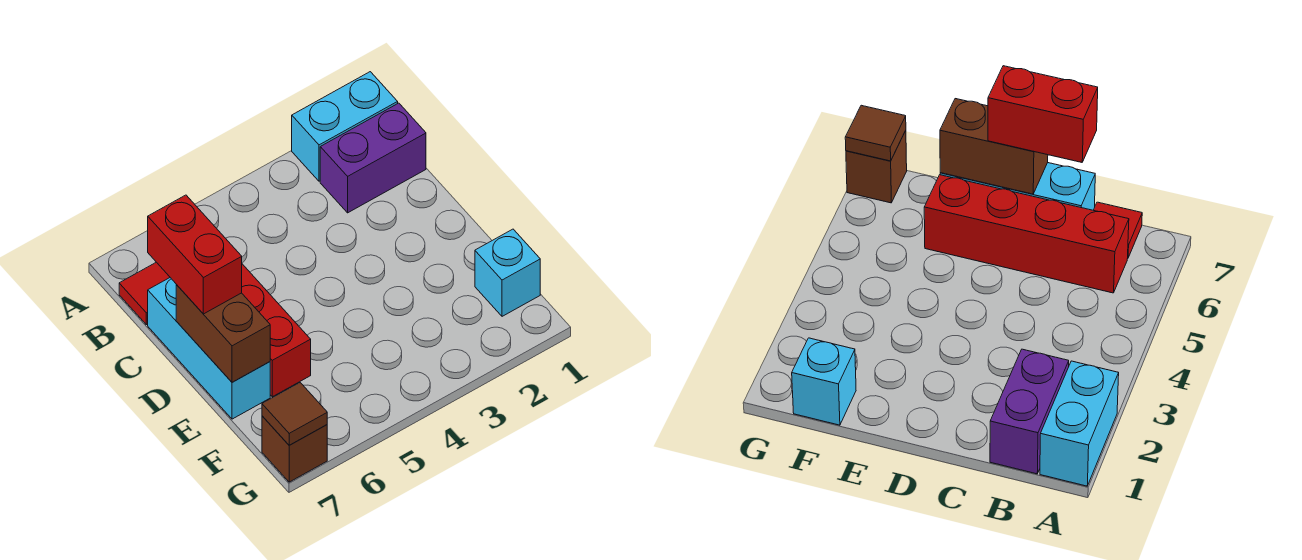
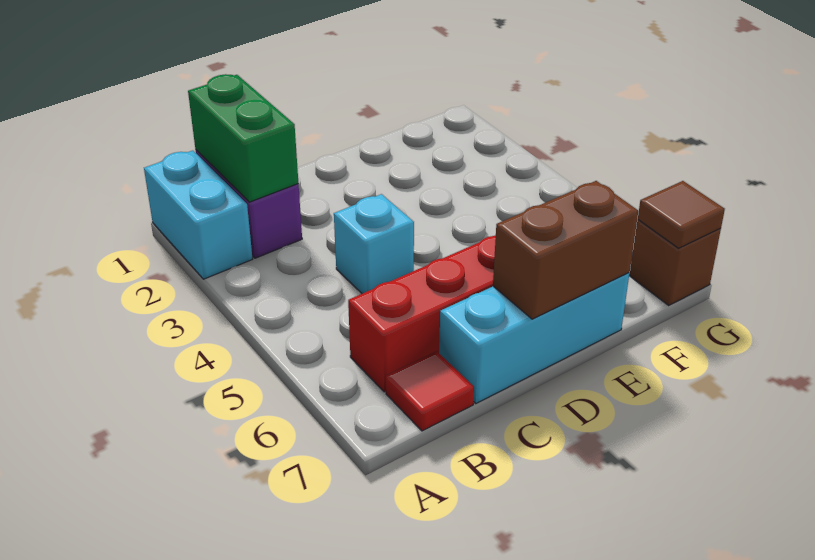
none -> green brick B1:B2 level 2
red brick C7:D7 level 3 -> none
cyan brick F1 level 1 -> cyan brick C4 level 1

